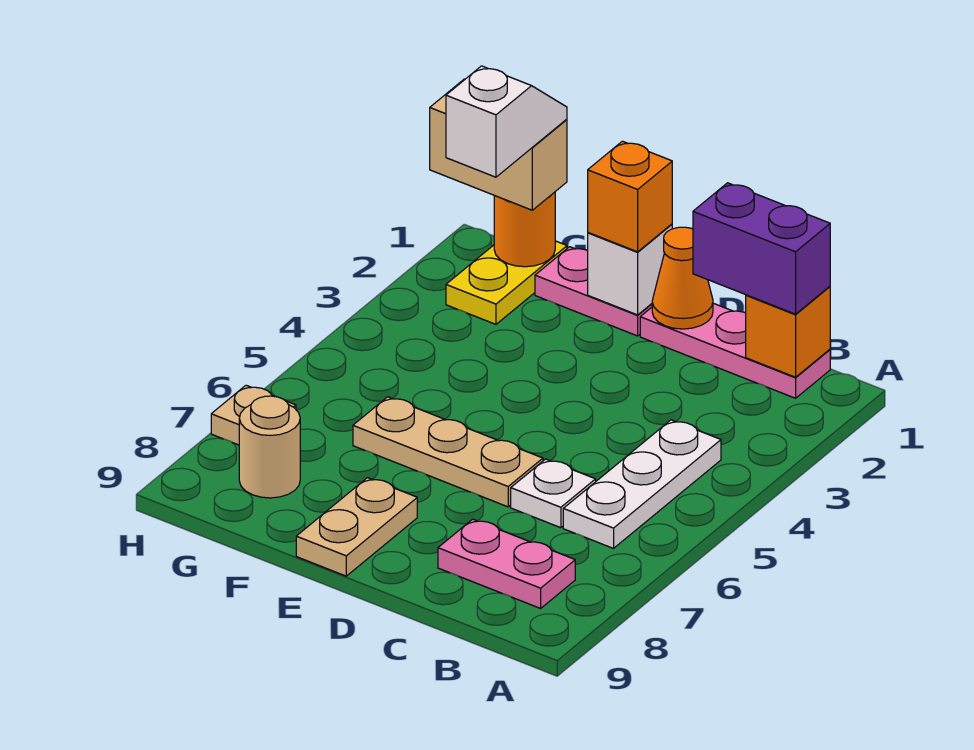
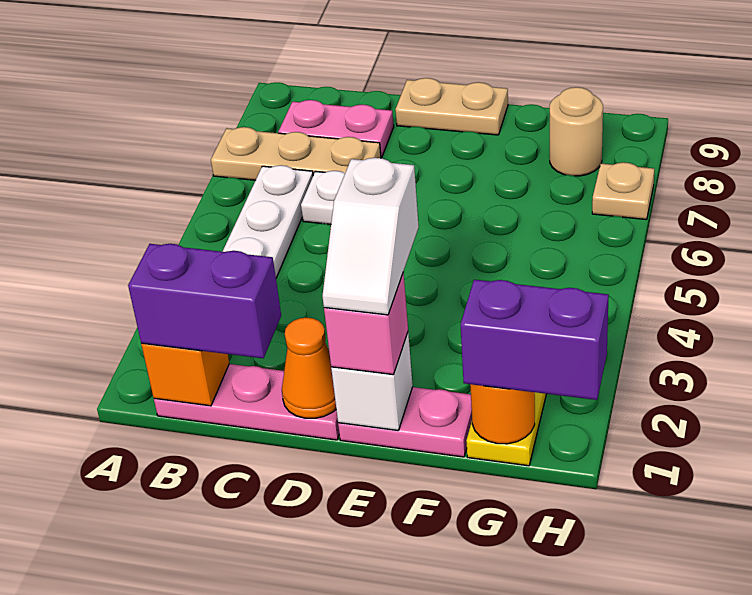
tan plate D6:F6 level 1 -> tan plate A7:C7 level 1
orange brick E1 level 3 -> pink brick E1 level 3
tan plate E8:E9 level 1 -> tan plate D9:E9 level 1
tan brick G1:H1 level 3 -> purple brick G1:H1 level 3
white slope G1:G2 level 4 top 2 -> white slope E1:E2 level 4 top 2

